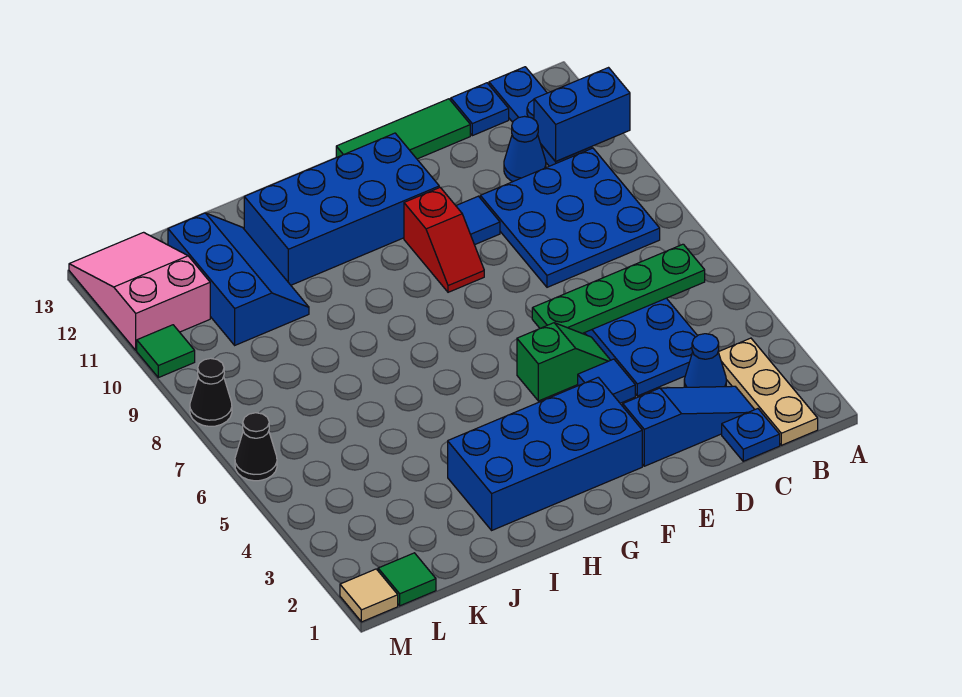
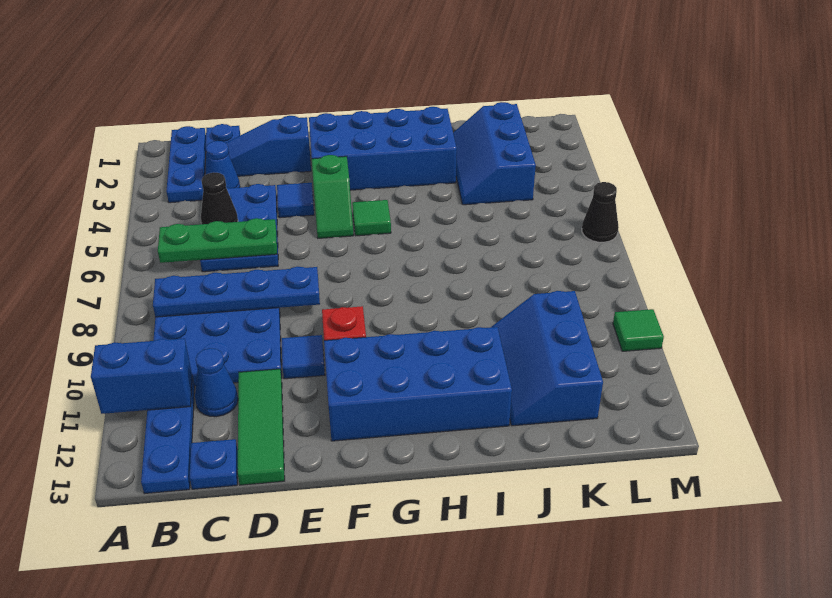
tan plate B1:B3 level 1 -> blue plate B1:B3 level 1
green plate B6:E6 level 2 -> green plate B6:D6 level 2
none -> blue plate B8:E8 level 2
green tile D13:F13 level 1 -> green tile D11:D13 level 1
green slope E5:F5 level 1 top F -> green slope F4:F5 level 1 top 4
none -> blue slope J2:K4 level 1 top K
green tile L1 level 1 -> green tile G5 level 1
pink slope L11:M13 level 1 top 11 -> none
tan tile M1 level 1 -> none
black cone M8 level 1 -> black cone C5 level 2

